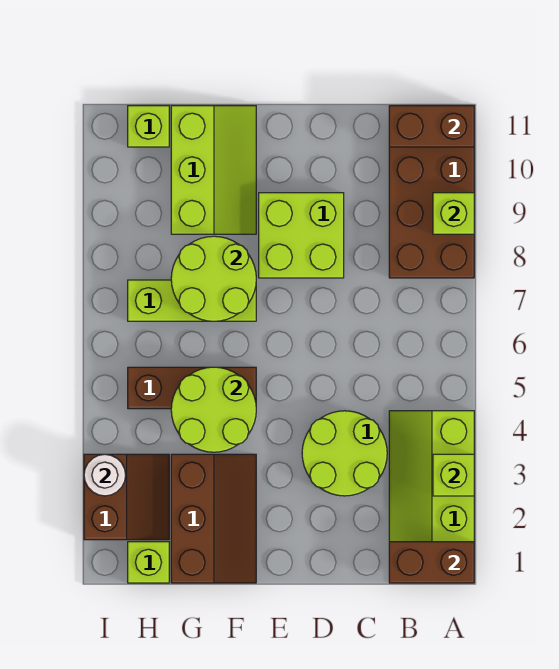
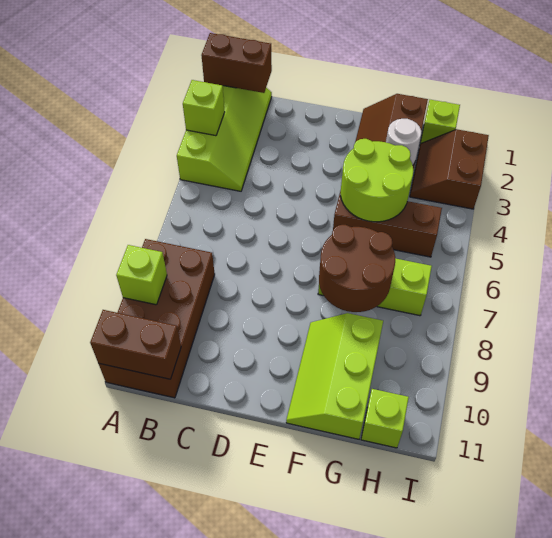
lime round brick C3:D4 level 1 -> none
lime brick D8:E9 level 1 -> none
lime round brick F7:G8 level 2 -> brown round brick F7:G8 level 2
white round brick I3 level 2 -> white round brick G3 level 2

